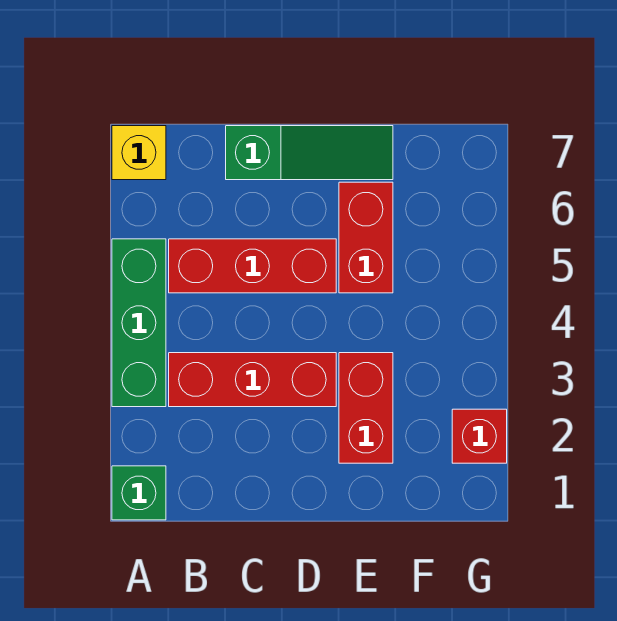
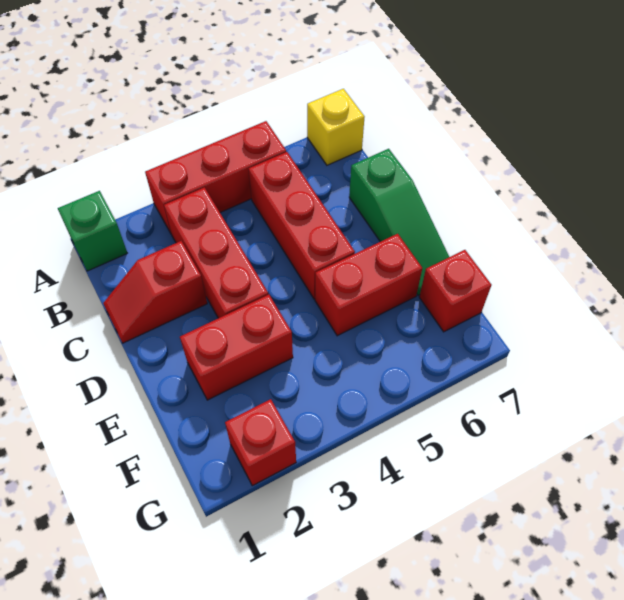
green brick A3:A5 level 1 -> red brick A3:A5 level 1
none -> red slope C1:C2 level 1 top 2
none -> red brick F7 level 1

